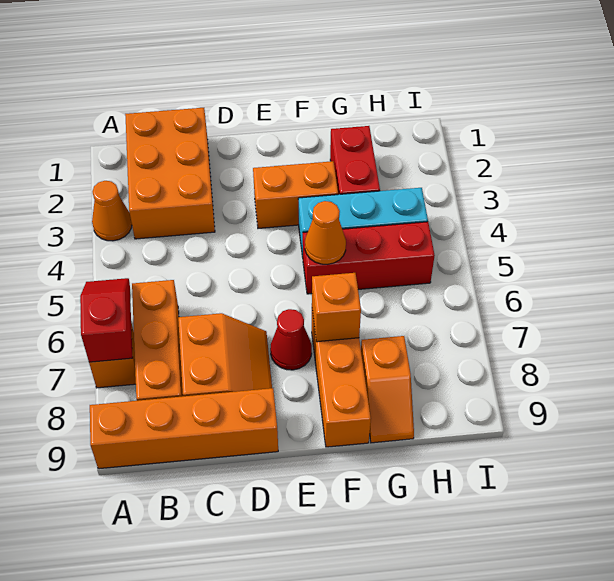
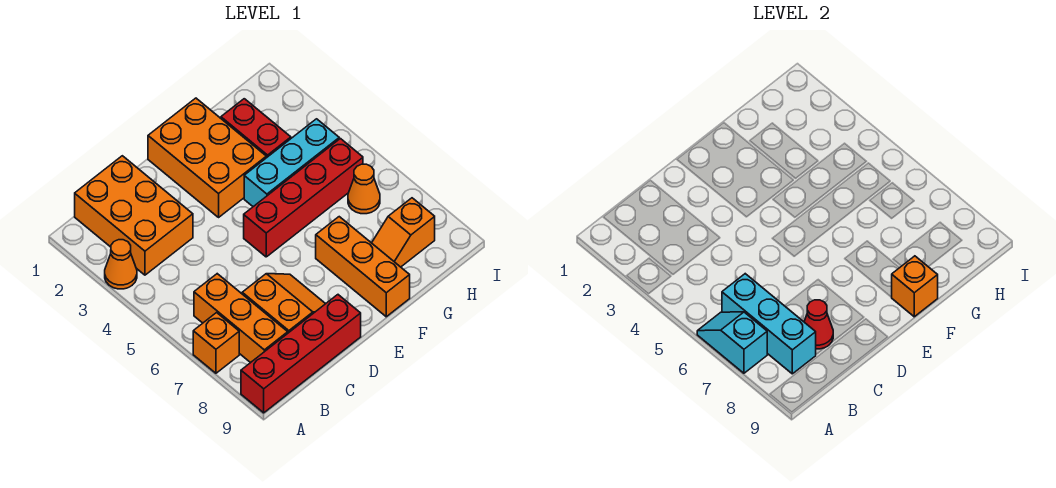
red slope A6:A7 level 2 top 7 -> cyan slope A6:A7 level 2 top 7
orange brick A9:D9 level 1 -> red brick A9:D9 level 1
none -> cyan brick B6:B8 level 2
orange brick E3:F3 level 1 -> orange brick E1:F3 level 1
red cone E7 level 1 -> red cone C8 level 2
red brick F5:H5 level 1 -> red brick E5:H5 level 1
orange cone F5 level 2 -> orange cone H6 level 1
orange brick F7 level 2 -> orange brick F9 level 2
orange slope G8:G9 level 1 top 8 -> orange slope G8:H8 level 1 top H

